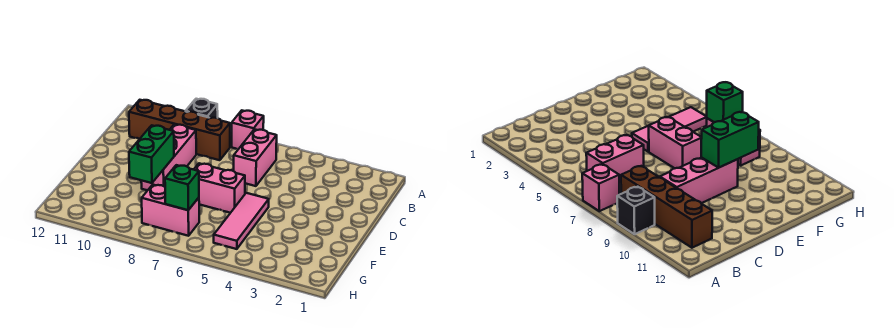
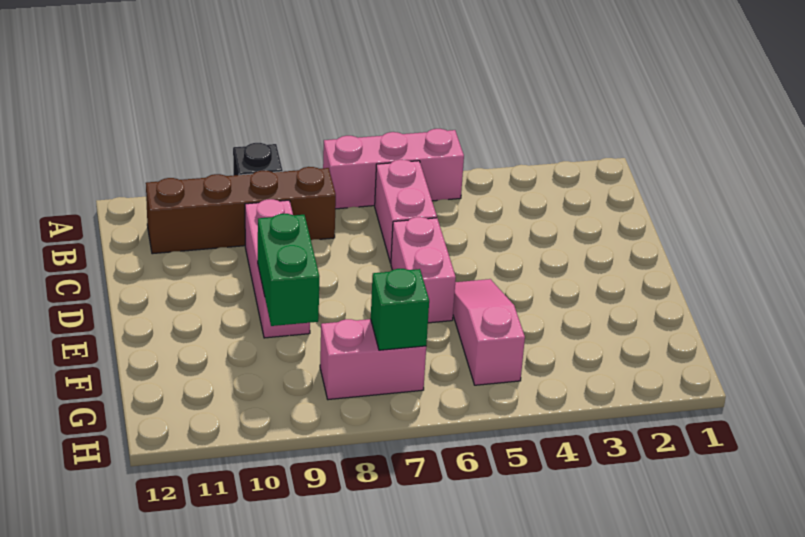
pink brick A7 level 1 -> pink brick A5:A7 level 1
pink tile E5:G5 level 1 -> pink slope E5:G5 level 1 top G
pink brick E6:E7 level 1 -> pink brick D6:E6 level 1

